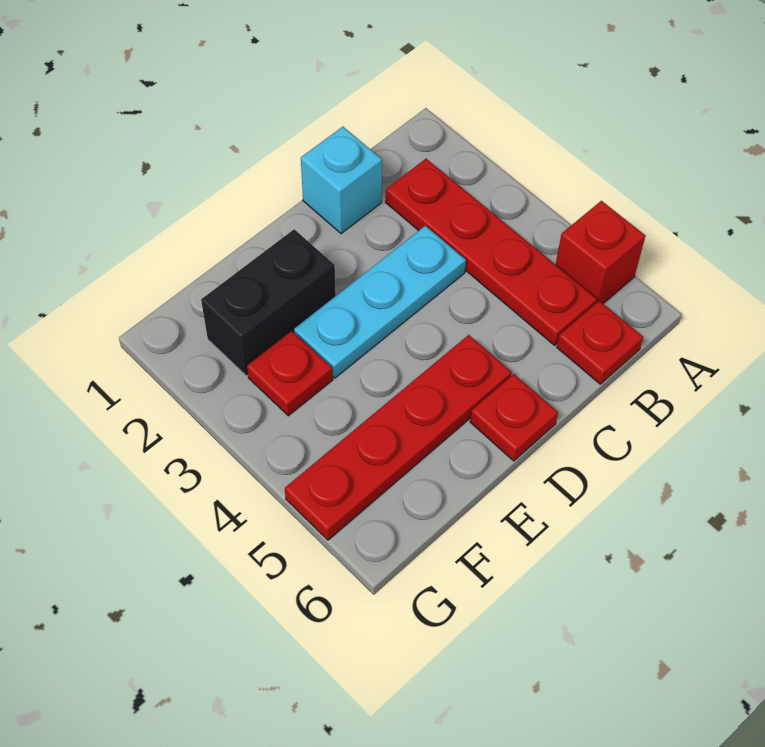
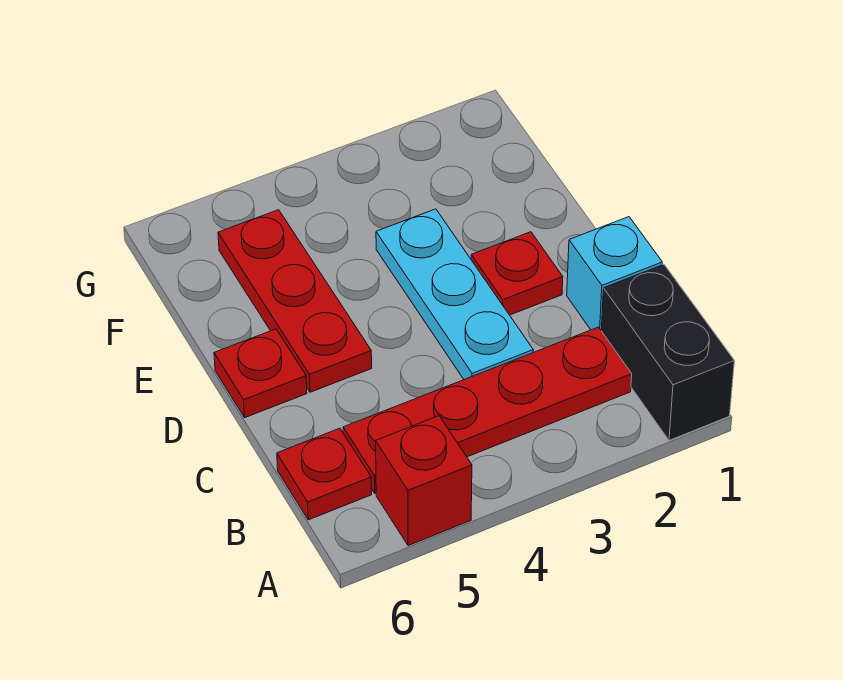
red plate D5:G5 level 1 -> red plate D5:F5 level 1
black brick E2:F2 level 1 -> black brick A1:B1 level 1
red plate F3 level 1 -> red plate D2 level 1

